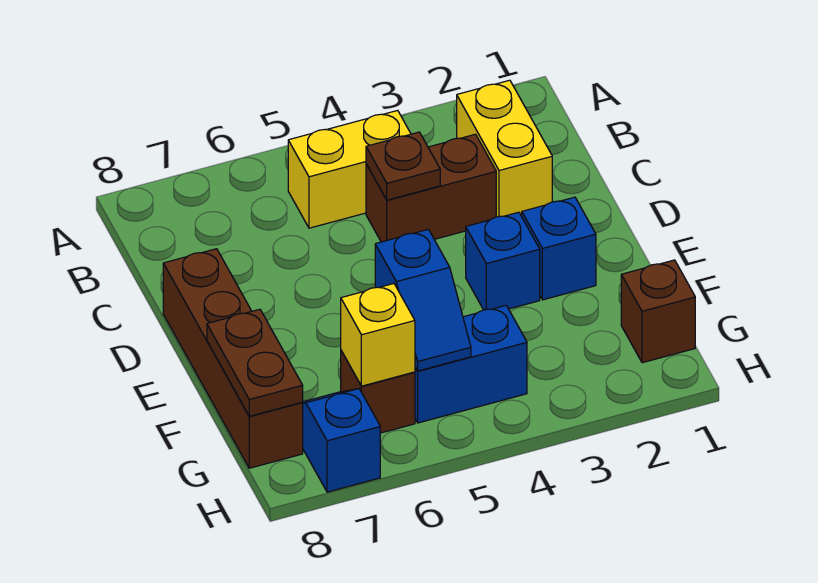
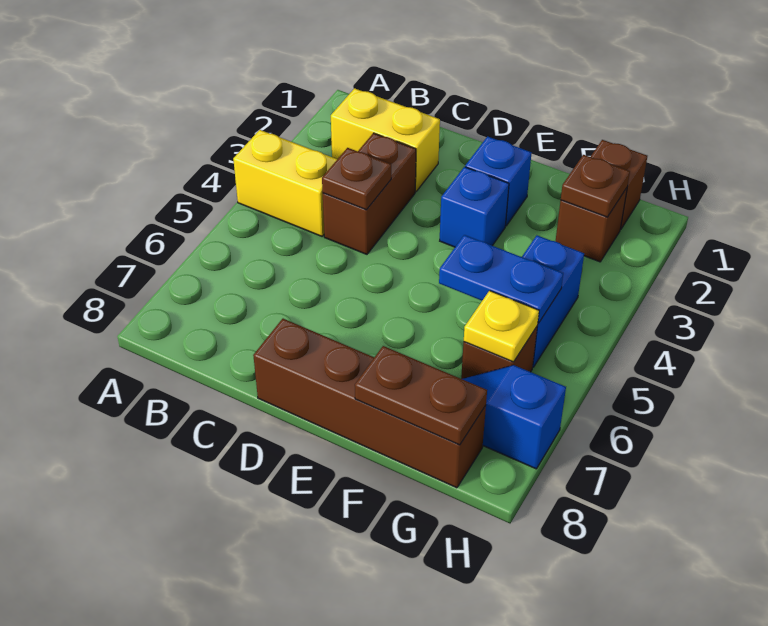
yellow brick B4:B5 level 1 -> yellow brick A4:B4 level 1
blue slope F5:G5 level 2 top F -> blue plate F5:G5 level 2
none -> brown brick G2 level 1
none -> brown plate G2 level 2
yellow brick G6 level 2 -> yellow plate G6 level 2

